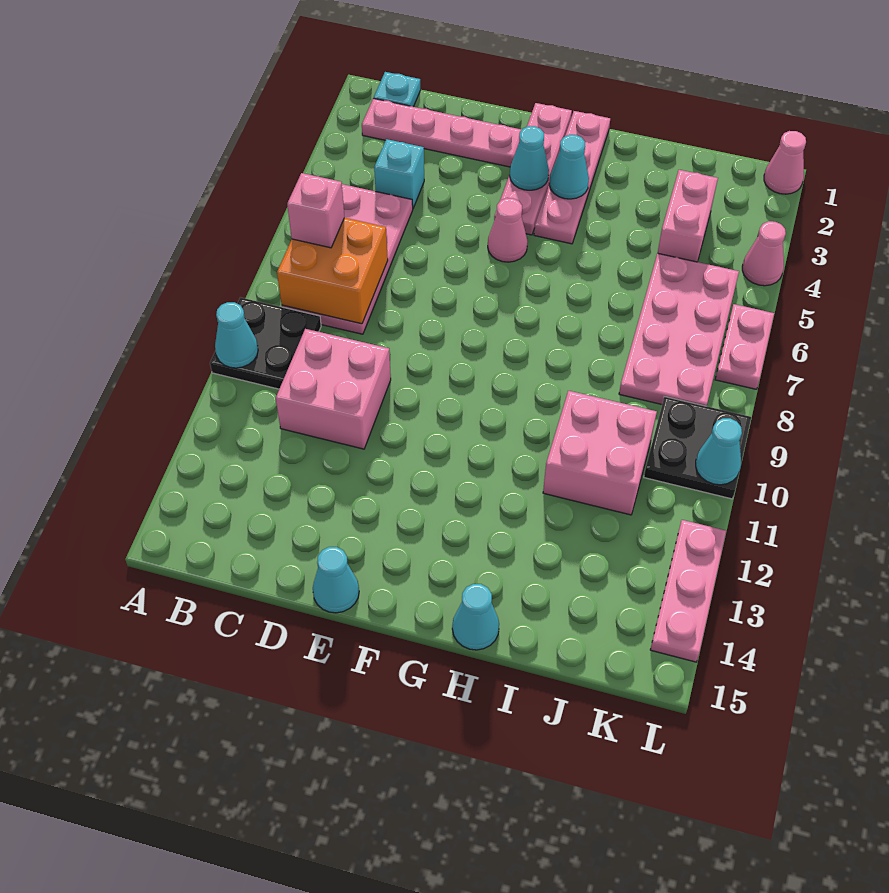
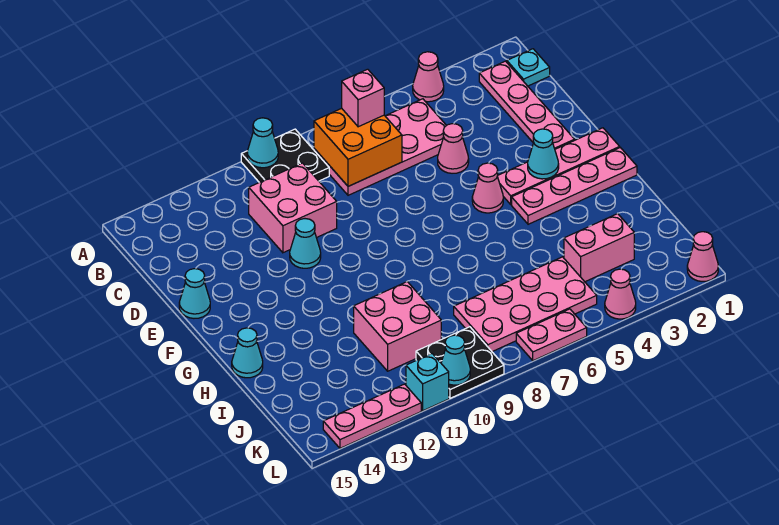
none -> pink cone A4 level 1
cyan brick C4 level 1 -> cyan brick L11 level 1
none -> pink cone D5 level 1
cyan cone G3 level 2 -> cyan cone E11 level 1

